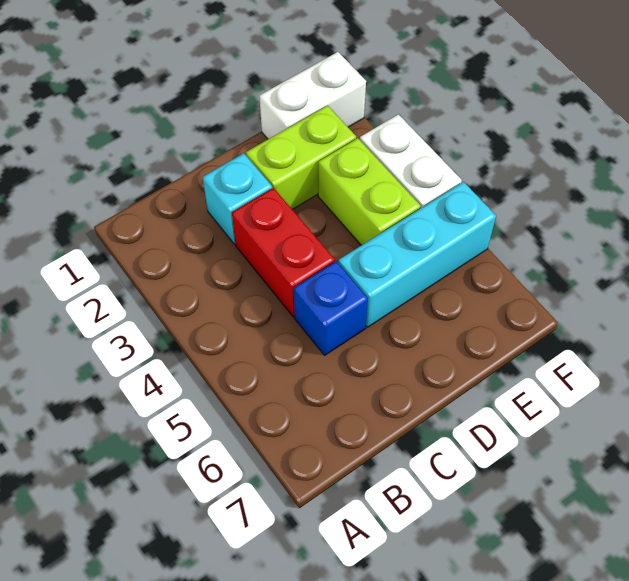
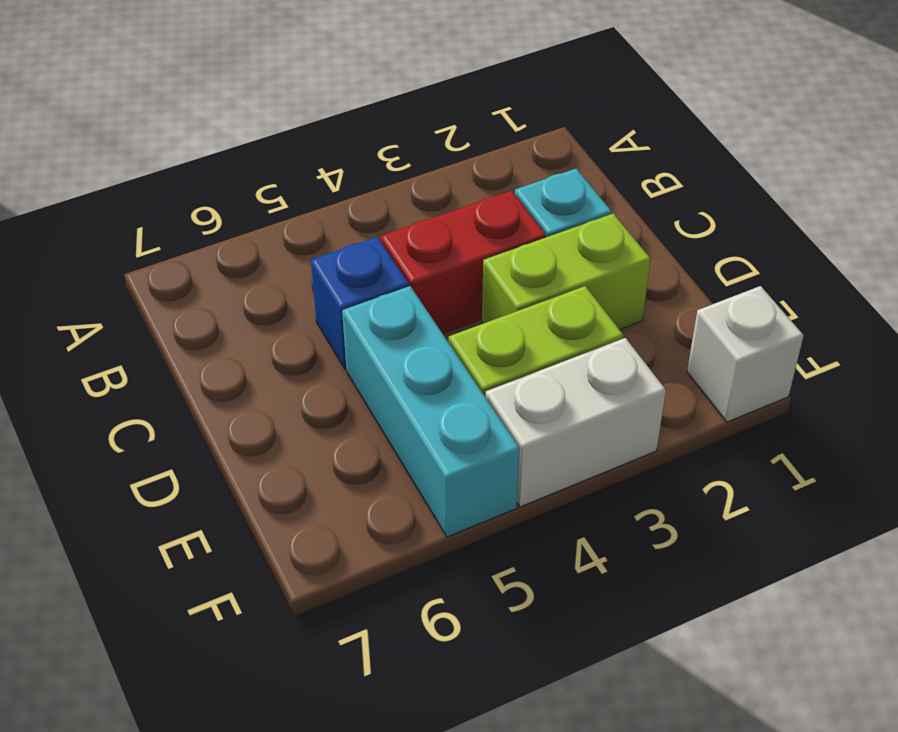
lime brick D2:E2 level 1 -> lime brick D2:D3 level 1
white brick E1:F1 level 1 -> white brick F1 level 1

